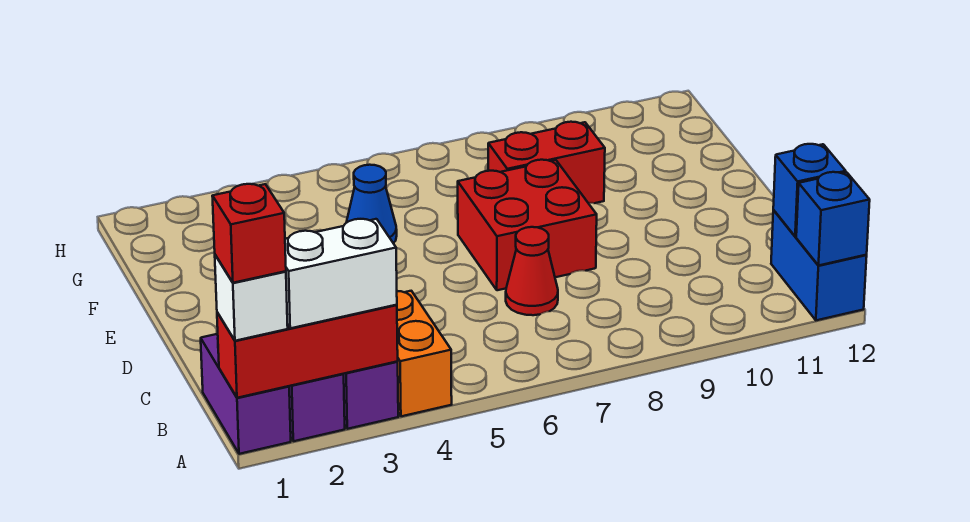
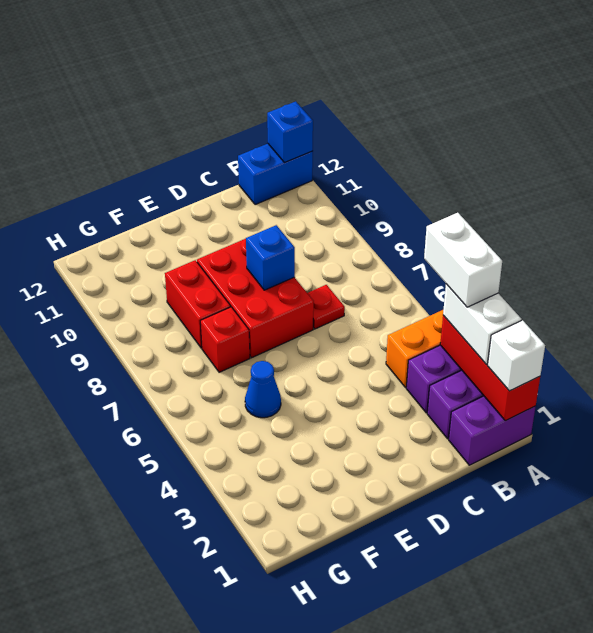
red brick A1 level 4 -> red brick F7 level 1
none -> white brick A3:A4 level 4
blue brick B12 level 2 -> blue brick D8 level 2
red cone C7 level 1 -> red plate C7 level 1
red brick D7:E8 level 1 -> red brick D7:E9 level 1

